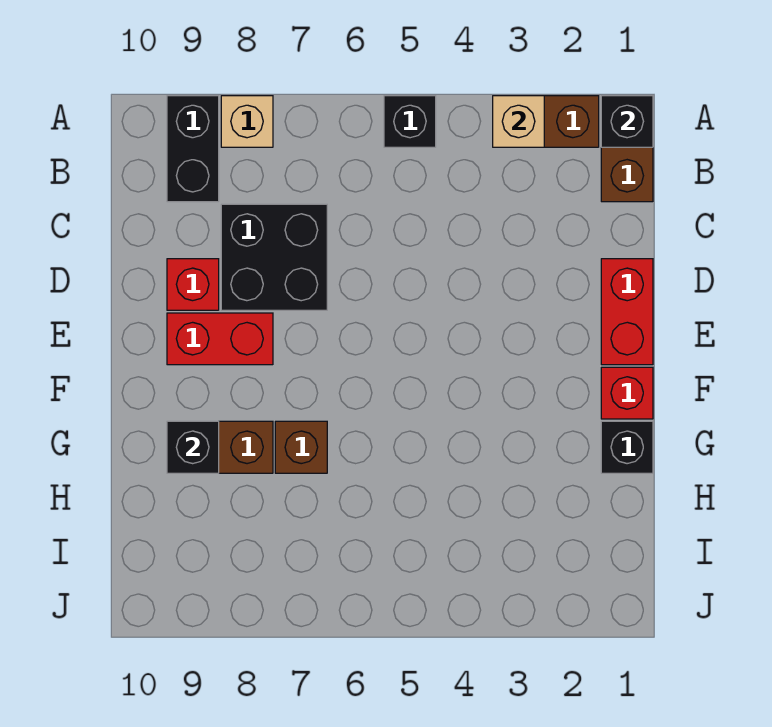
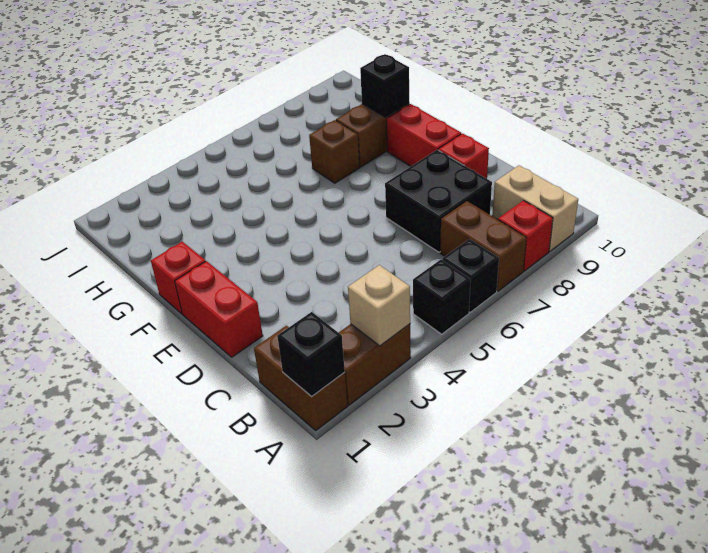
none -> brown brick A7:B7 level 1
tan brick A8 level 1 -> red brick A8 level 1
black brick A9:B9 level 1 -> tan brick A9:B9 level 1
red brick E8:E9 level 1 -> red brick E9:F9 level 1
black brick G1 level 1 -> black brick A6 level 1

